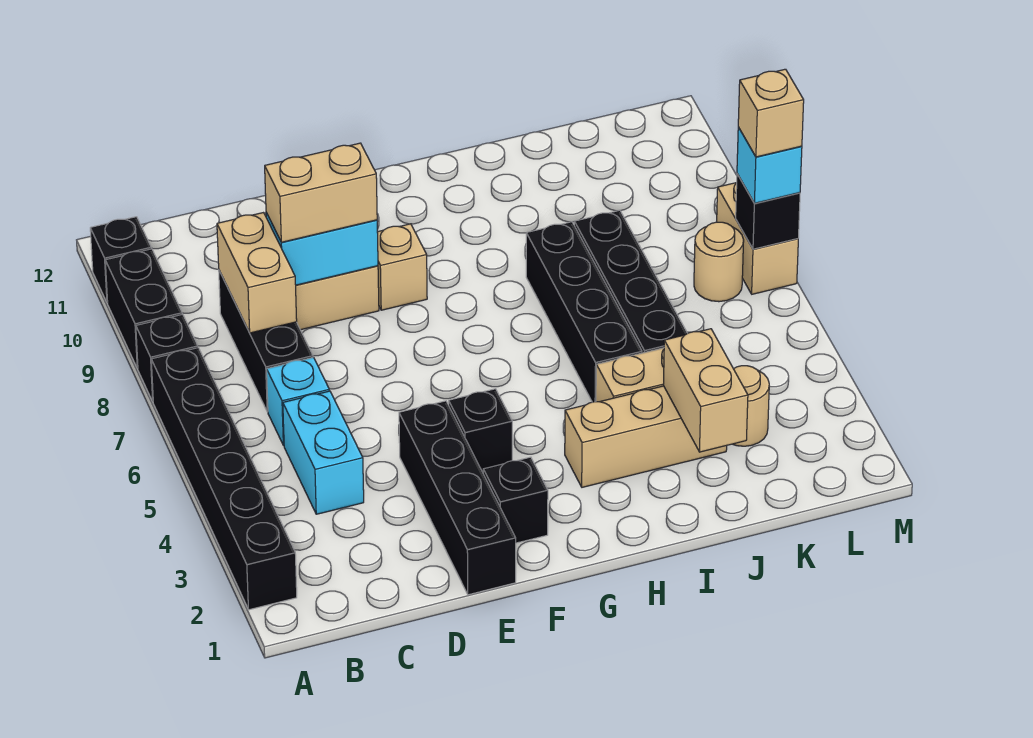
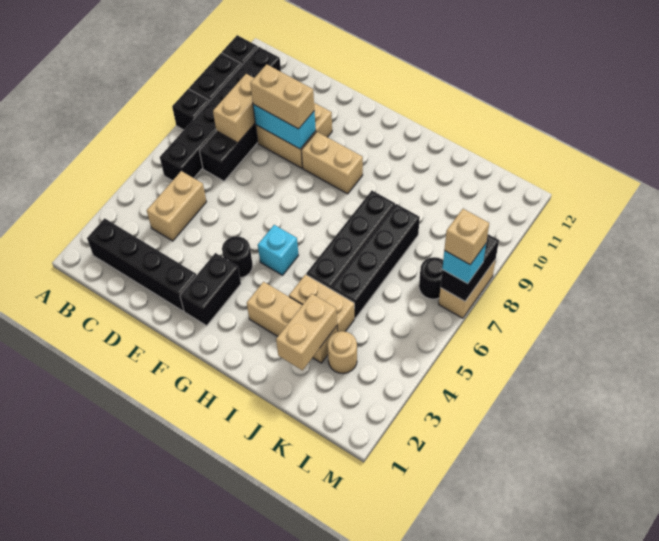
black brick A2:A7 level 1 -> black brick B6:B11 level 1
cyan brick C4:C5 level 1 -> tan brick C4:C5 level 1
cyan brick C6 level 1 -> cyan brick G5 level 1
black brick E1:E4 level 1 -> black brick B2:E2 level 1
black brick F2 level 1 -> black brick F2:F3 level 1
black brick F4 level 1 -> black round brick F4 level 1
tan brick F9 level 1 -> tan brick F9:G9 level 1
tan round brick L7 level 1 -> black round brick L7 level 1
black brick M7 level 2 -> black brick M7:M8 level 2

